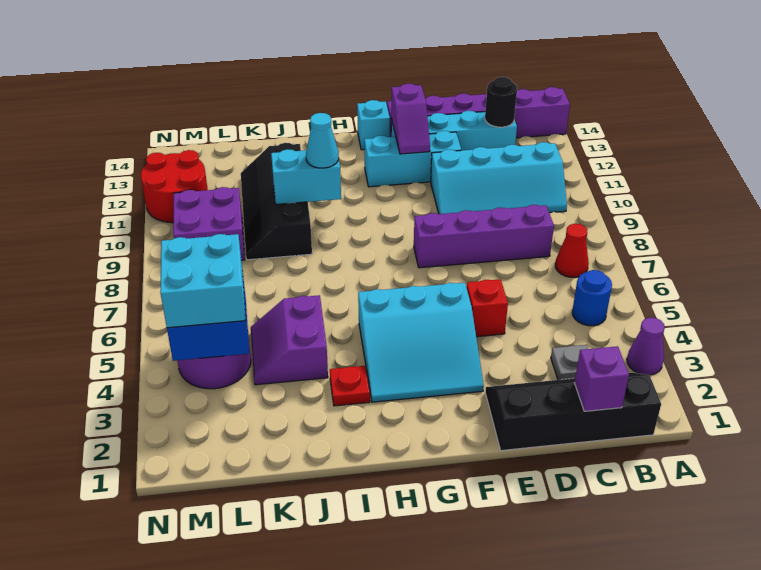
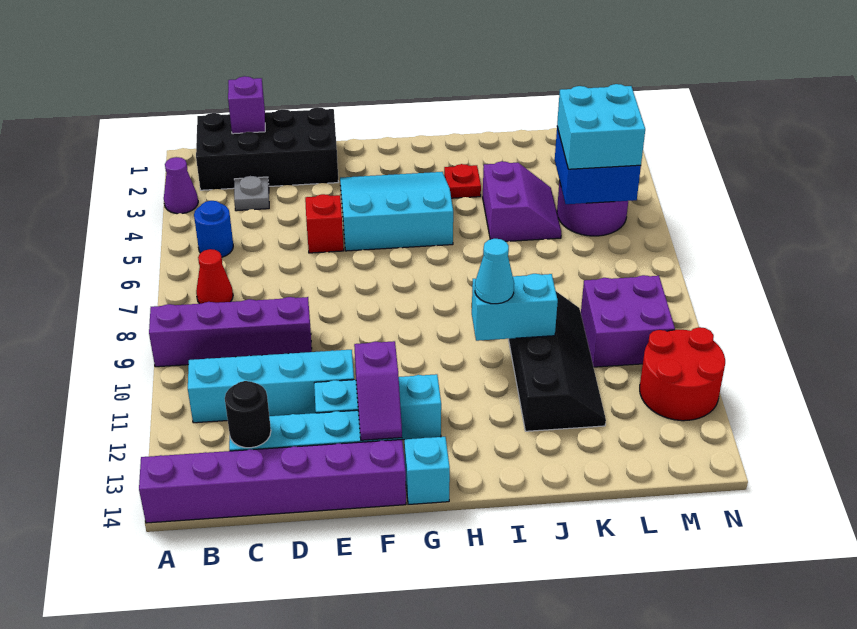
black slope B1:E2 level 1 top 1 -> black brick B1:E2 level 1
purple brick C8:F8 level 1 -> purple brick A9:D9 level 1
purple slope F12:F13 level 2 top 13 -> purple slope F12:F13 level 2 top 12

